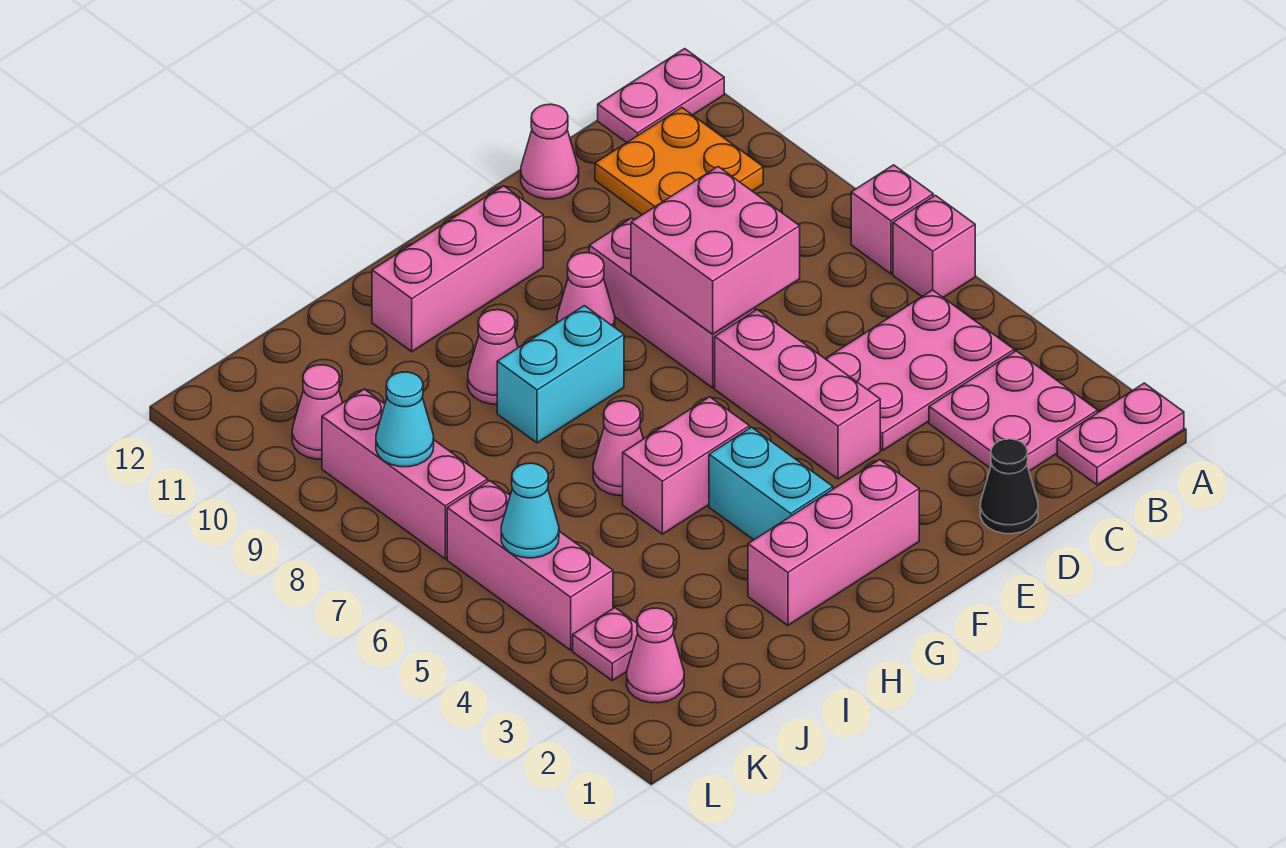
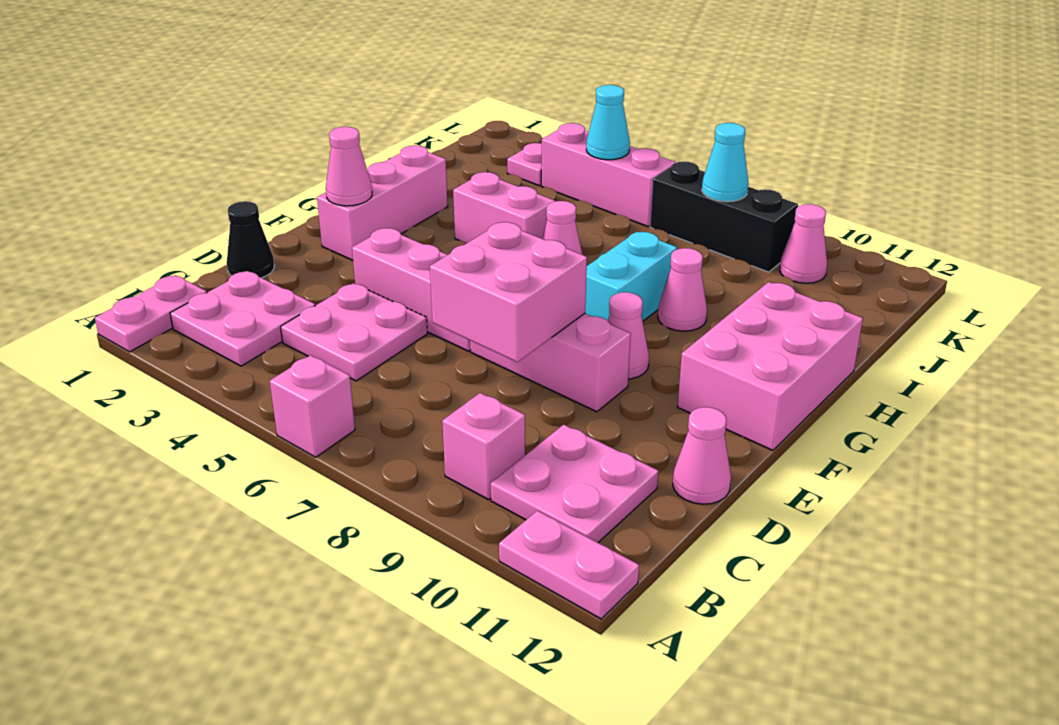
pink brick A7 level 1 -> pink brick B9 level 1
pink plate A12:B12 level 1 -> pink plate A11:A12 level 1
pink plate B4:D5 level 1 -> pink plate C4:D5 level 1
orange plate B10:C11 level 1 -> pink plate B10:C11 level 1
pink brick F11:H11 level 1 -> pink brick F11:H12 level 1
cyan brick G3:G4 level 1 -> none
pink brick G5:H5 level 1 -> pink brick H4:H5 level 1
pink cone K2 level 1 -> pink cone F2 level 2
pink brick K7:K9 level 1 -> black brick K7:K9 level 1

